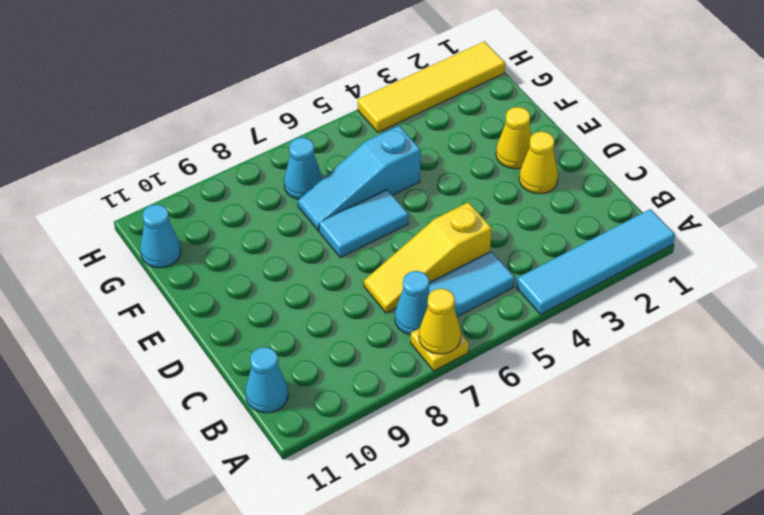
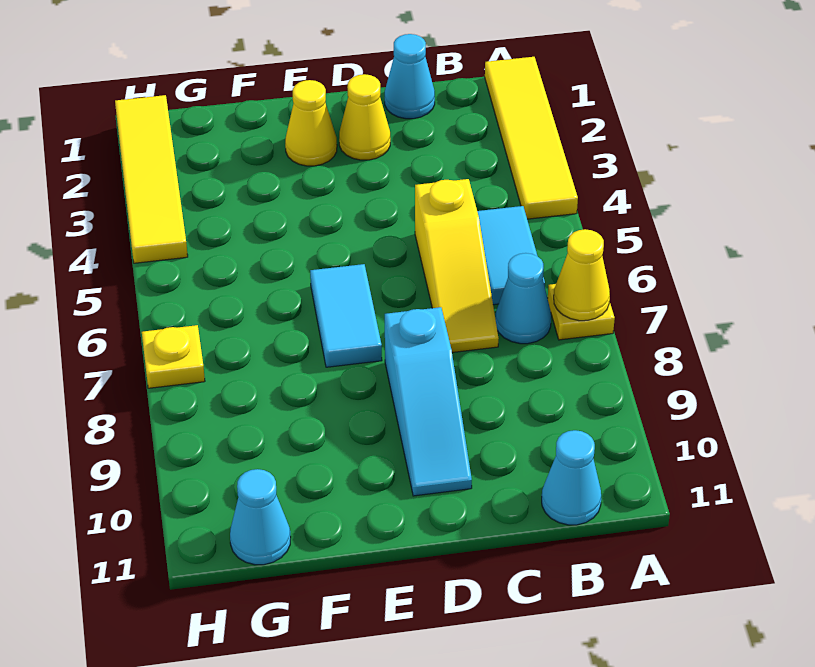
cyan tile A1:A4 level 1 -> yellow tile A1:A4 level 1
cyan slope F5:F7 level 1 top 5 -> cyan slope D8:D10 level 1 top 8
cyan cone G7 level 1 -> cyan cone C1 level 1
none -> yellow plate H7 level 1

